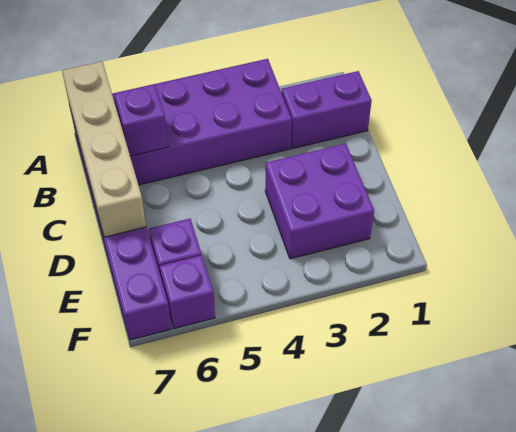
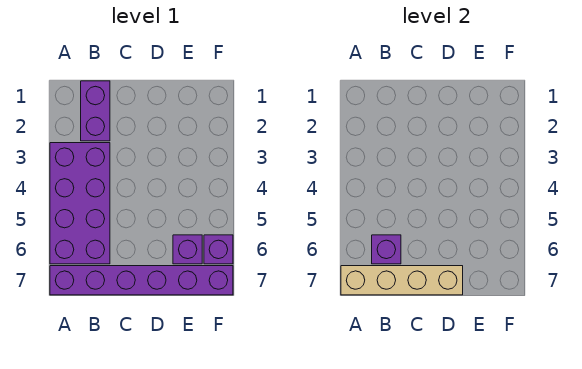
purple brick D2:E3 level 1 -> none

